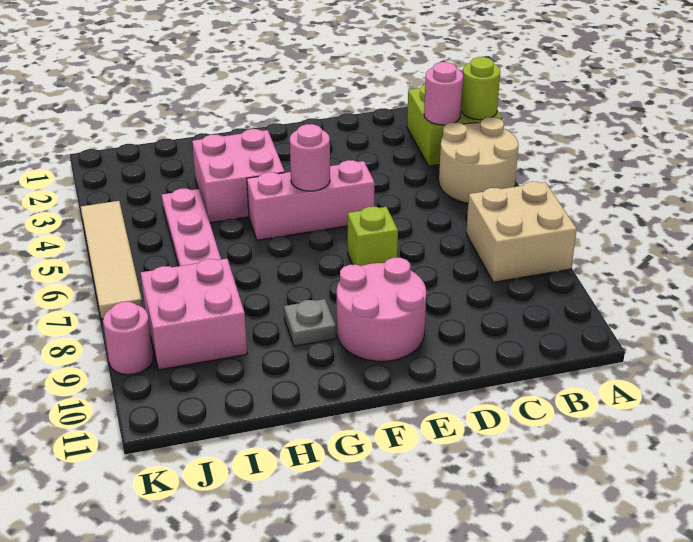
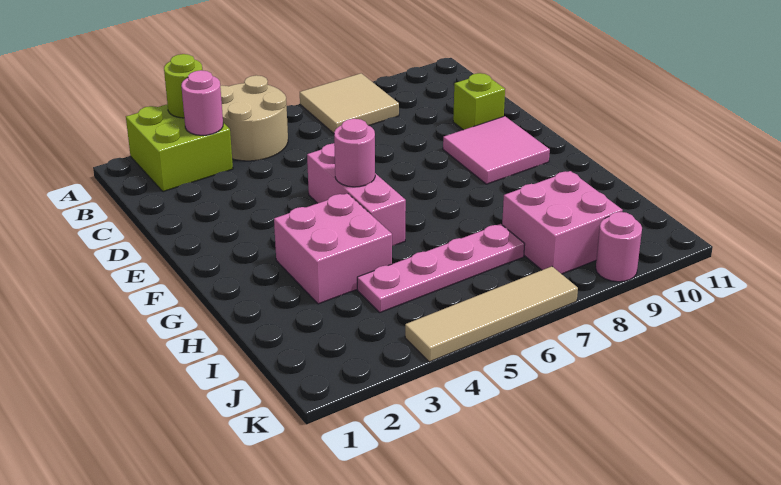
tan brick A7:B8 level 1 -> tan tile A7:B8 level 1
lime brick E7 level 1 -> lime brick D10 level 1
pink round brick E9:F10 level 1 -> pink tile E9:F10 level 1
grey plate G9 level 1 -> none

